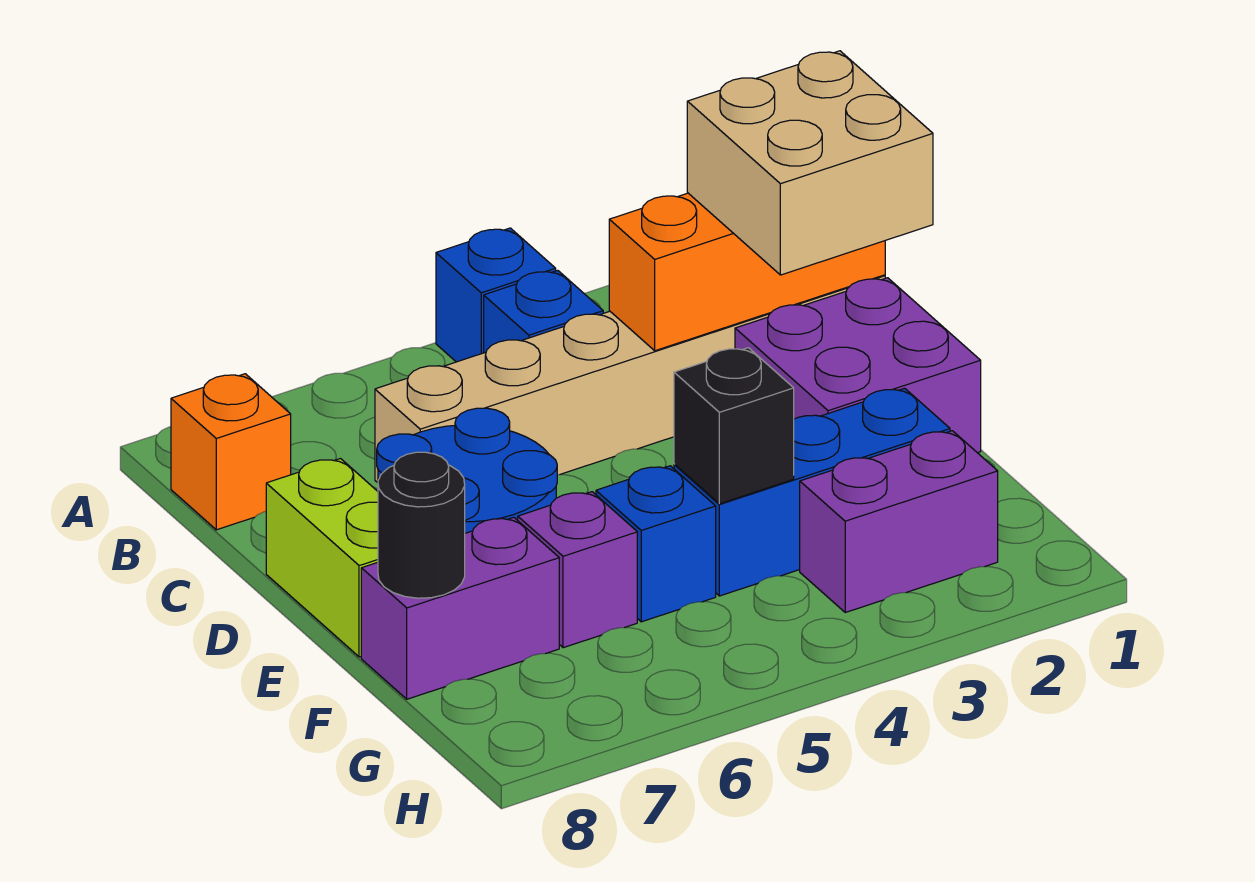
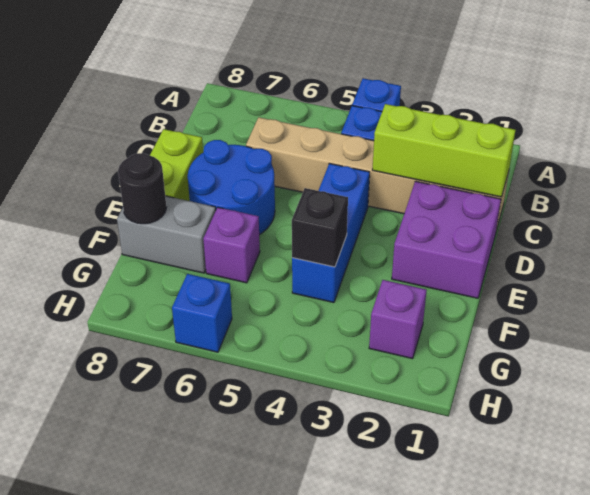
orange brick B8 level 1 -> none
orange brick C1:C3 level 2 -> lime brick C1:C3 level 2
tan brick C1:D2 level 3 -> none
blue brick F2:F4 level 1 -> blue brick D4:F4 level 1
blue brick F5 level 1 -> blue brick H6 level 1
purple brick F7:F8 level 1 -> grey brick F7:F8 level 1
purple brick G2:G3 level 1 -> purple brick G2 level 1

